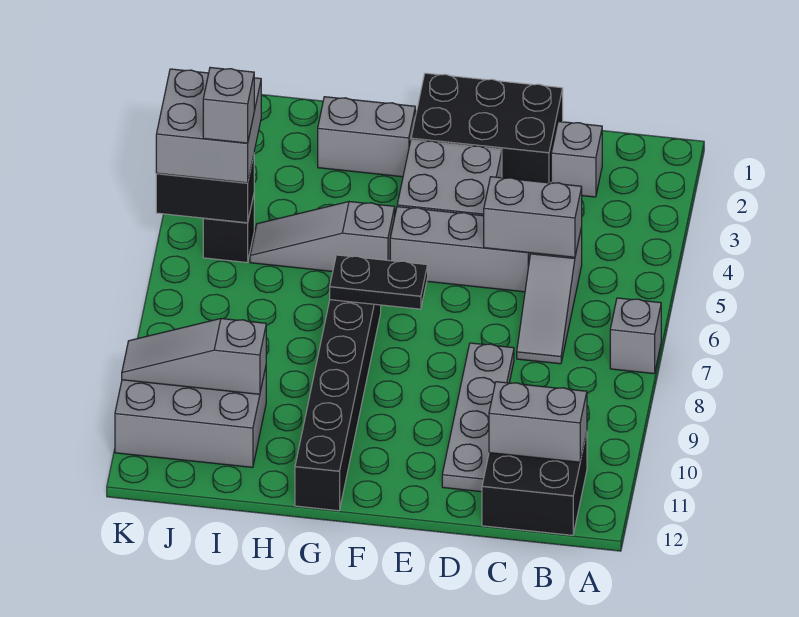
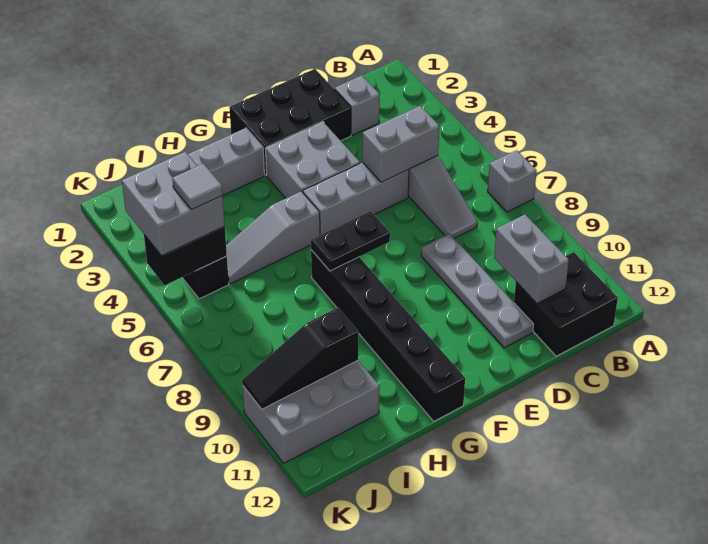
grey brick B11:C11 level 2 -> grey brick C10:C11 level 2
grey slope I10:K10 level 2 top I -> black slope I10:K10 level 2 top I
grey brick J5 level 4 -> grey tile J5 level 4

